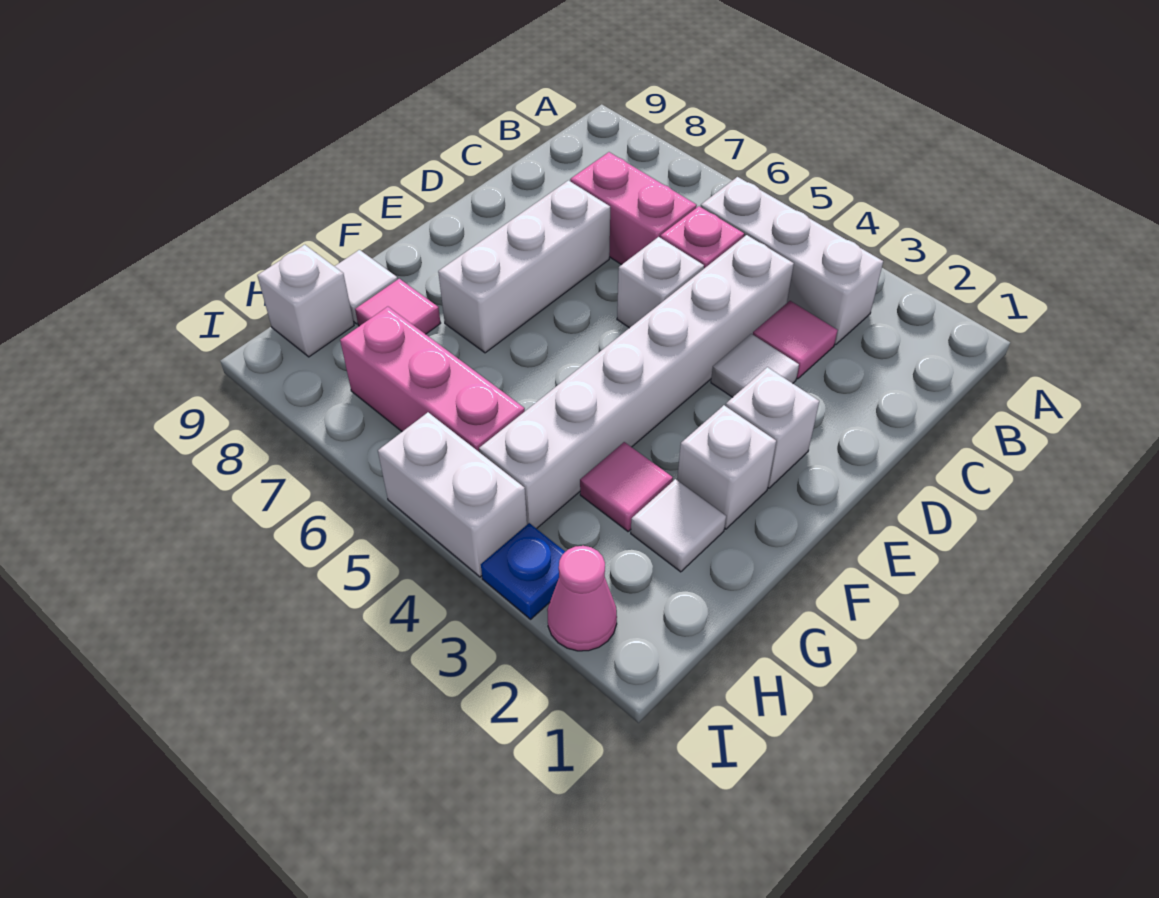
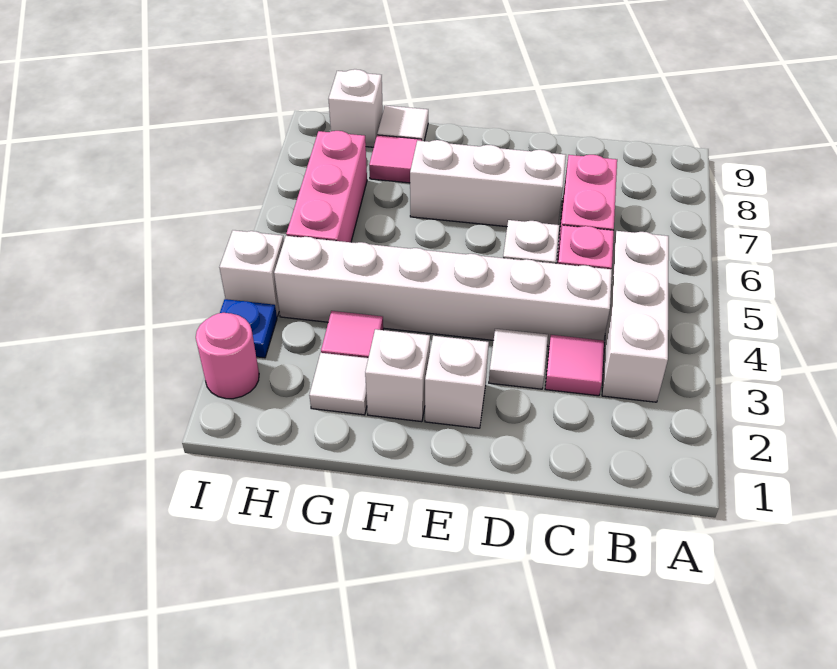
pink cone I2 level 1 -> pink round brick I2 level 1
white brick I4:I5 level 1 -> white brick I4 level 1

